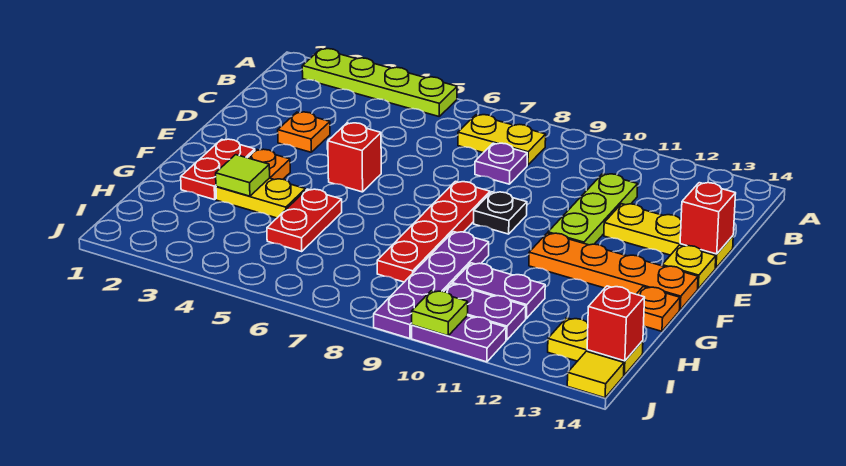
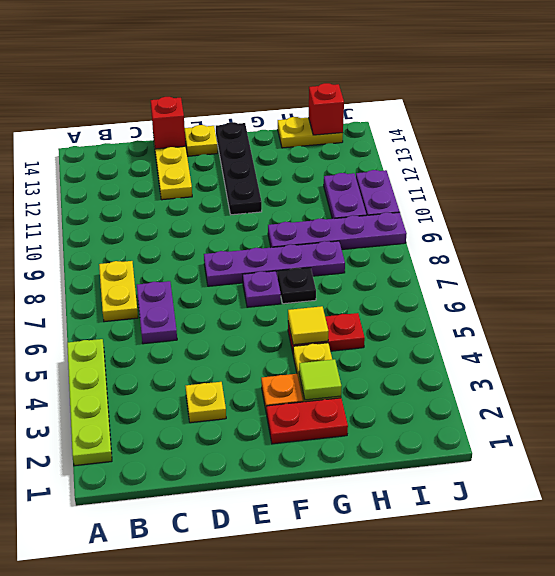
purple plate C8 level 1 -> purple plate F7 level 1
lime plate C11:E11 level 1 -> none
orange plate D3 level 1 -> yellow plate D3 level 1
red brick E5 level 1 -> none
red plate E8:H8 level 1 -> purple plate E8:H8 level 1
black plate E9 level 1 -> black plate G7 level 1
orange plate F11:F14 level 1 -> black plate F11:F14 level 1
orange plate G14 level 1 -> none
purple plate H10:H11 level 1 -> purple plate C6:C7 level 1
yellow plate I13:I14 level 1 -> yellow plate H14:I14 level 1
lime plate J10 level 2 -> none
yellow tile J14 level 1 -> yellow tile G5 level 2

